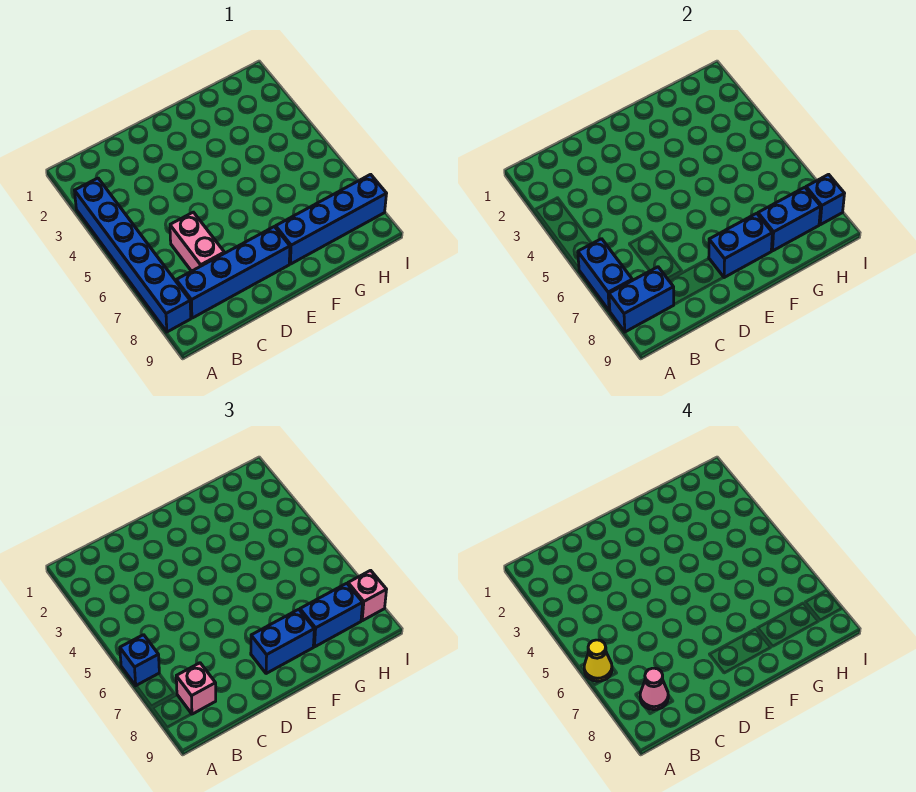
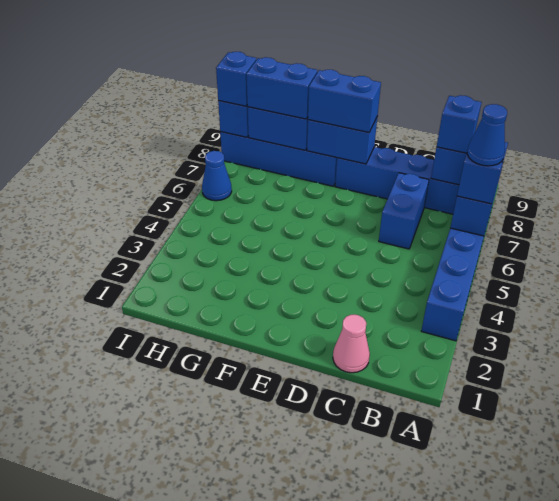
yellow cone A6 level 4 -> blue cone A6 level 4
pink brick B8 level 3 -> blue brick B8 level 3
pink cone B8 level 4 -> pink cone C1 level 1
pink brick C6:C7 level 1 -> blue brick C6:C7 level 1
none -> blue cone I6 level 1
pink brick I8 level 3 -> blue brick I8 level 3

